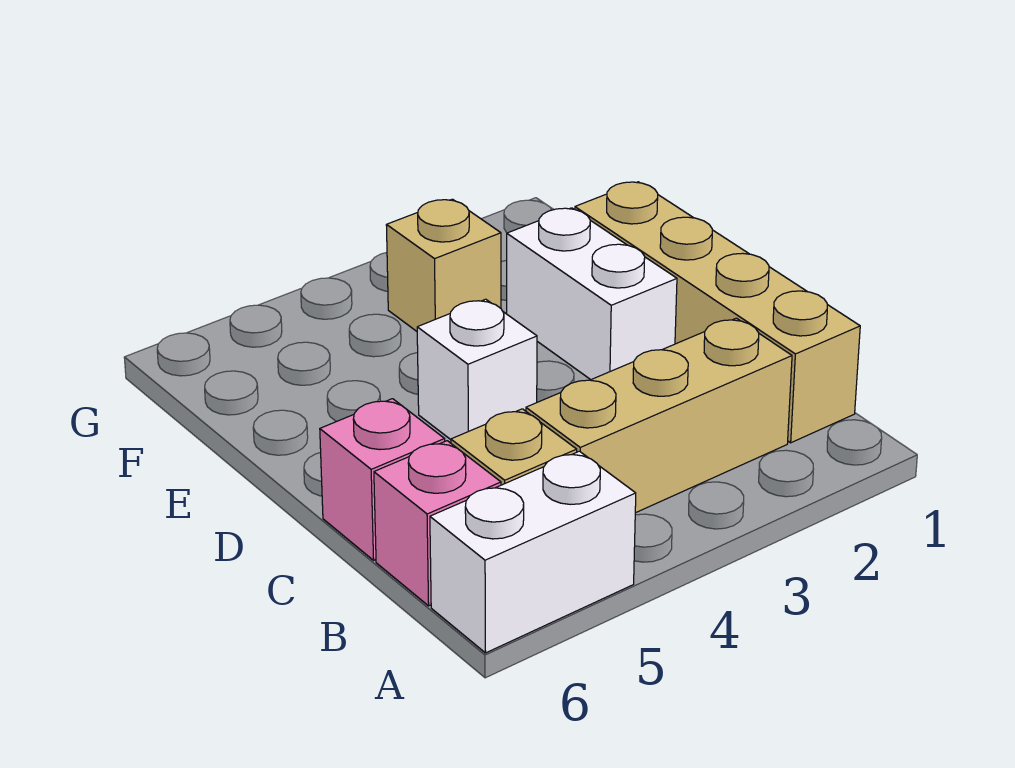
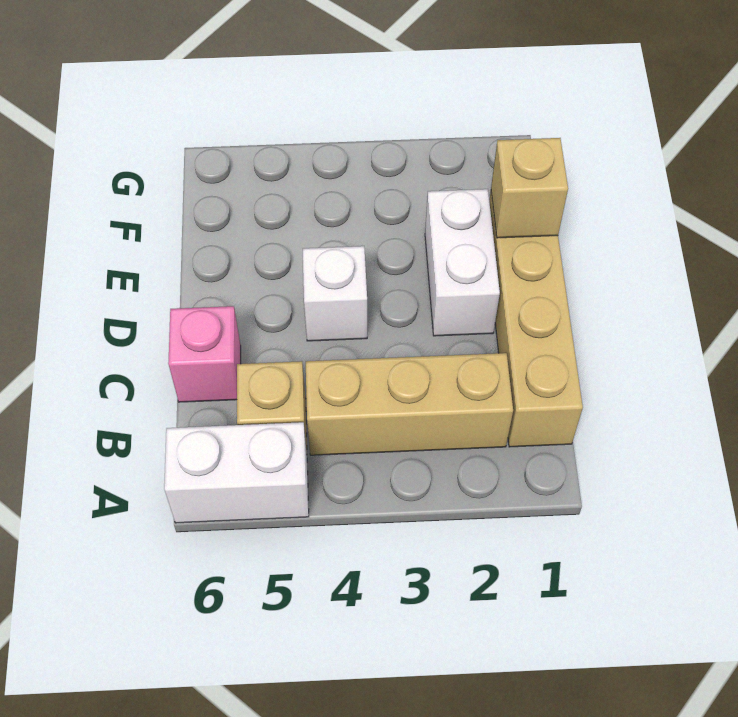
pink brick B6 level 1 -> none
tan brick F3 level 1 -> tan brick E1 level 2

